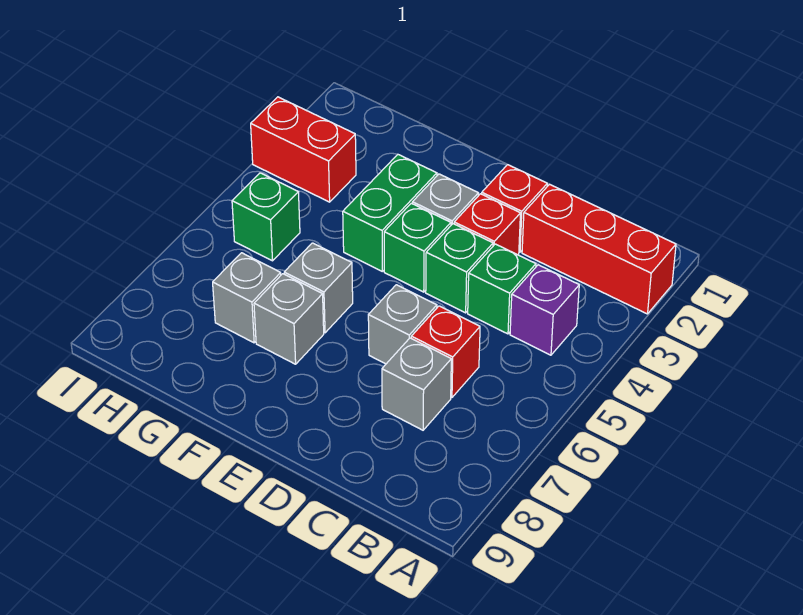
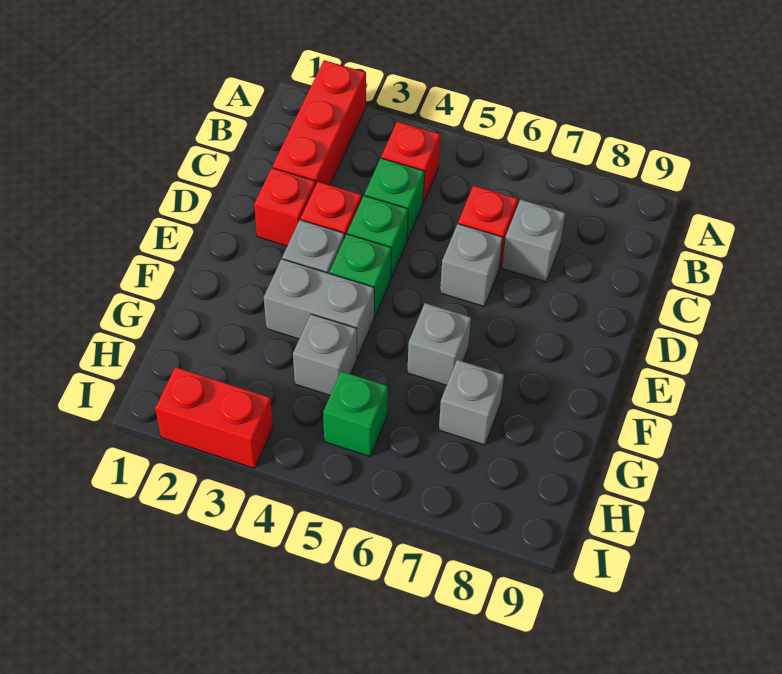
purple brick B4 level 1 -> red brick B4 level 1
green brick F3:F4 level 1 -> grey brick F3:F4 level 1
grey brick F7 level 1 -> grey brick G4 level 1
red brick H3:I3 level 1 -> red brick I2:I3 level 1

